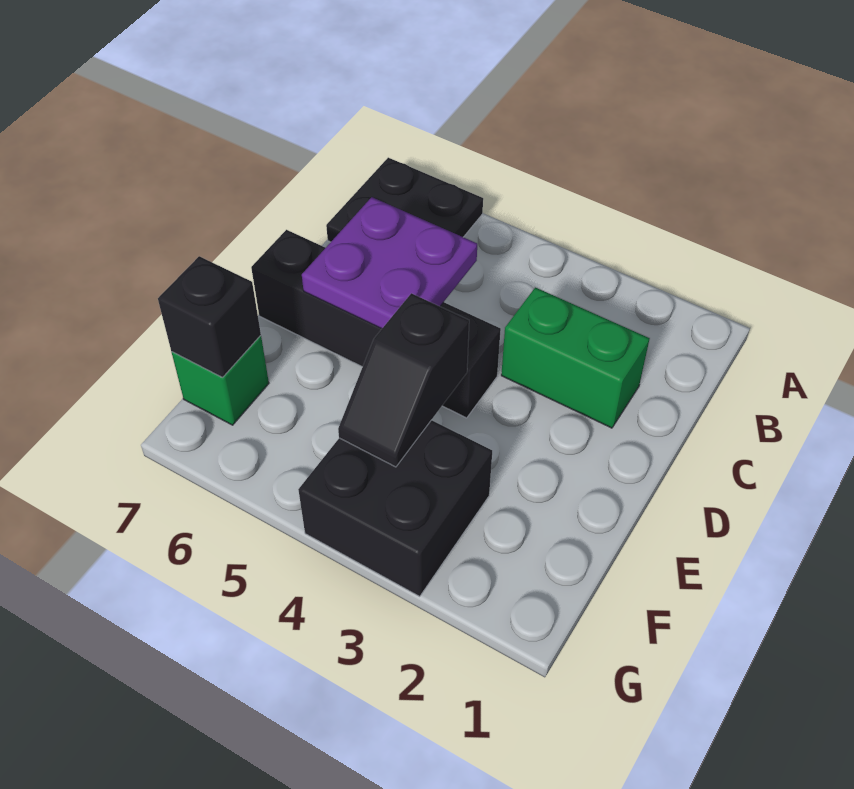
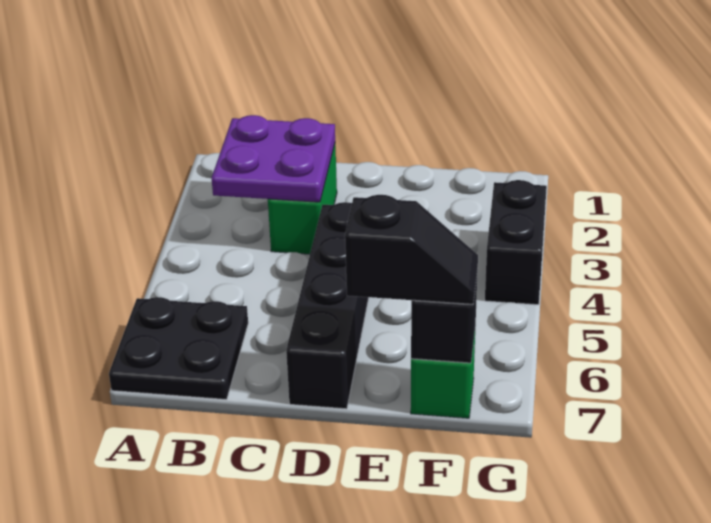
purple plate C5:D6 level 2 -> purple plate B2:C3 level 2
black slope E4:F4 level 2 top E -> black slope E7:F7 level 3 top E
black brick F3:G4 level 1 -> black brick G3:G4 level 1

